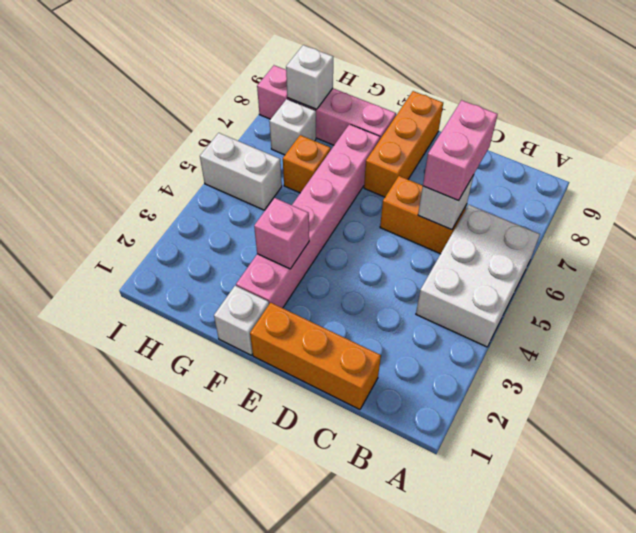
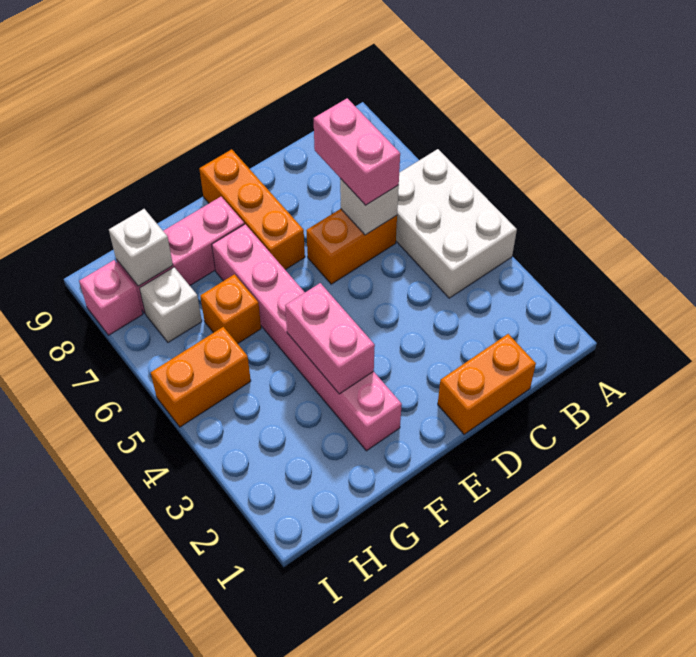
orange brick C1:E1 level 1 -> orange brick C1:D1 level 1
white brick F1 level 1 -> none
pink brick F3 level 2 -> pink brick F3:F4 level 2
white brick H5:I5 level 1 -> orange brick H5:I5 level 1

